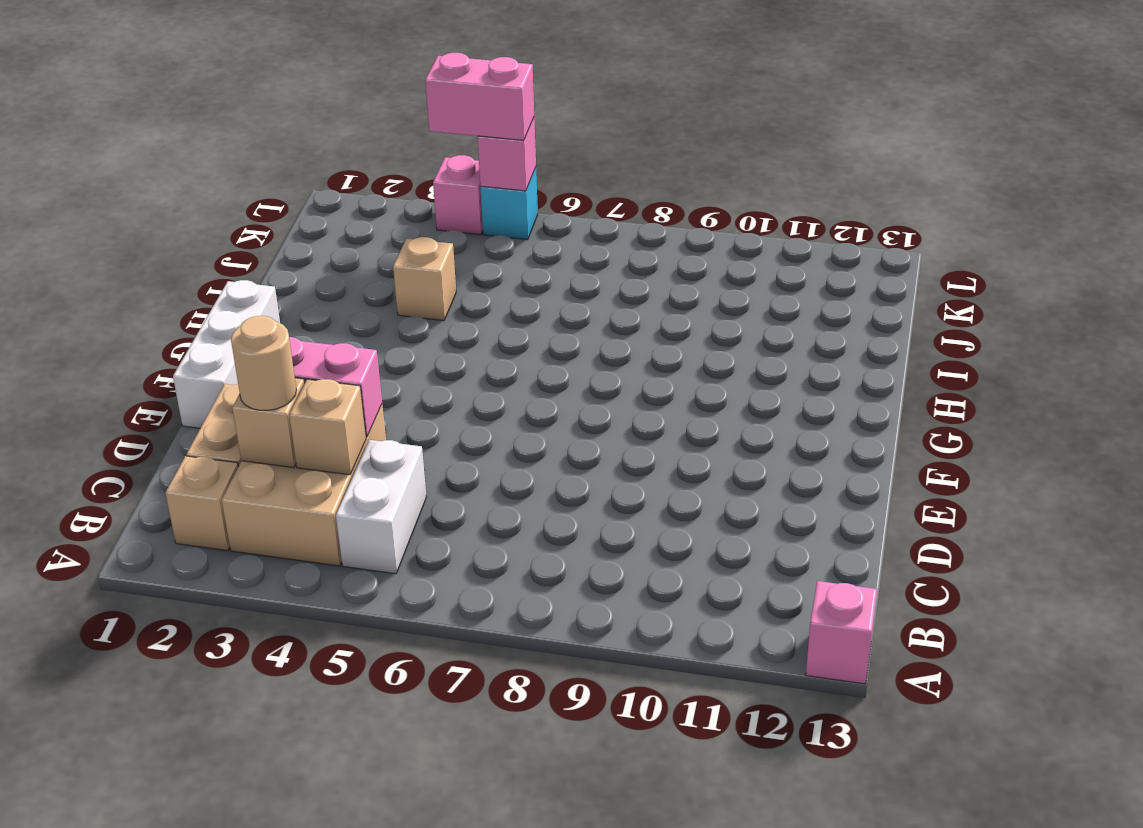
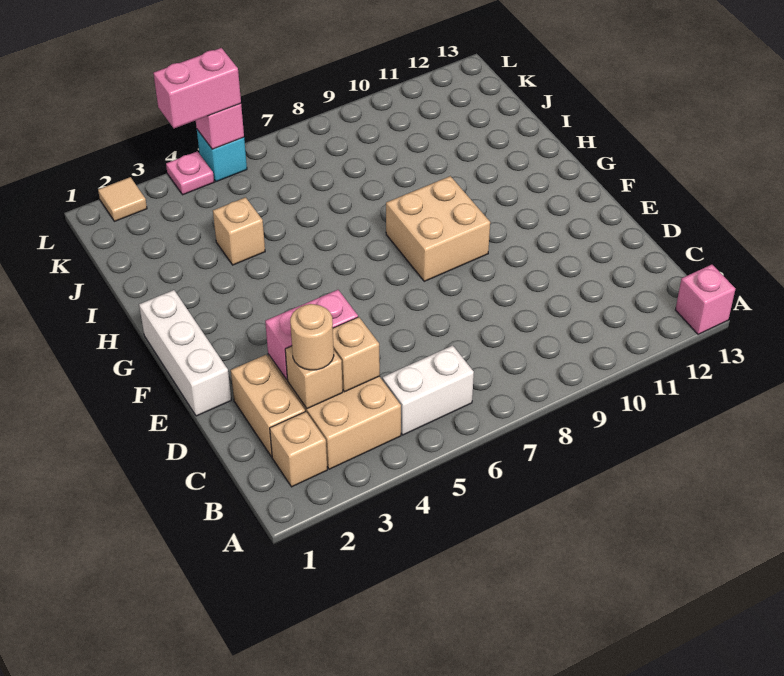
white brick B5:C5 level 1 -> white brick B5:B6 level 1
none -> tan brick F8:G9 level 1
none -> tan tile L2 level 1
pink brick L4 level 1 -> pink plate L4 level 1

